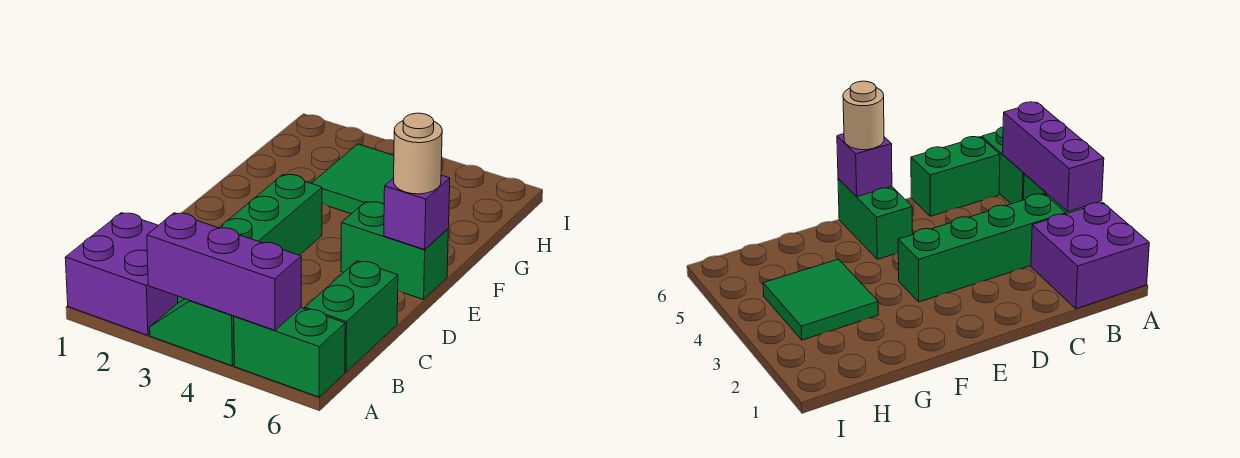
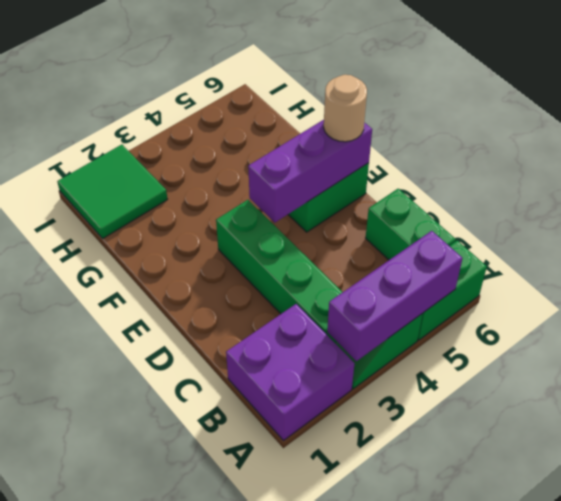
purple brick E6 level 2 -> purple brick E4:E6 level 2
green tile G3:H4 level 1 -> green tile H1:I2 level 1

